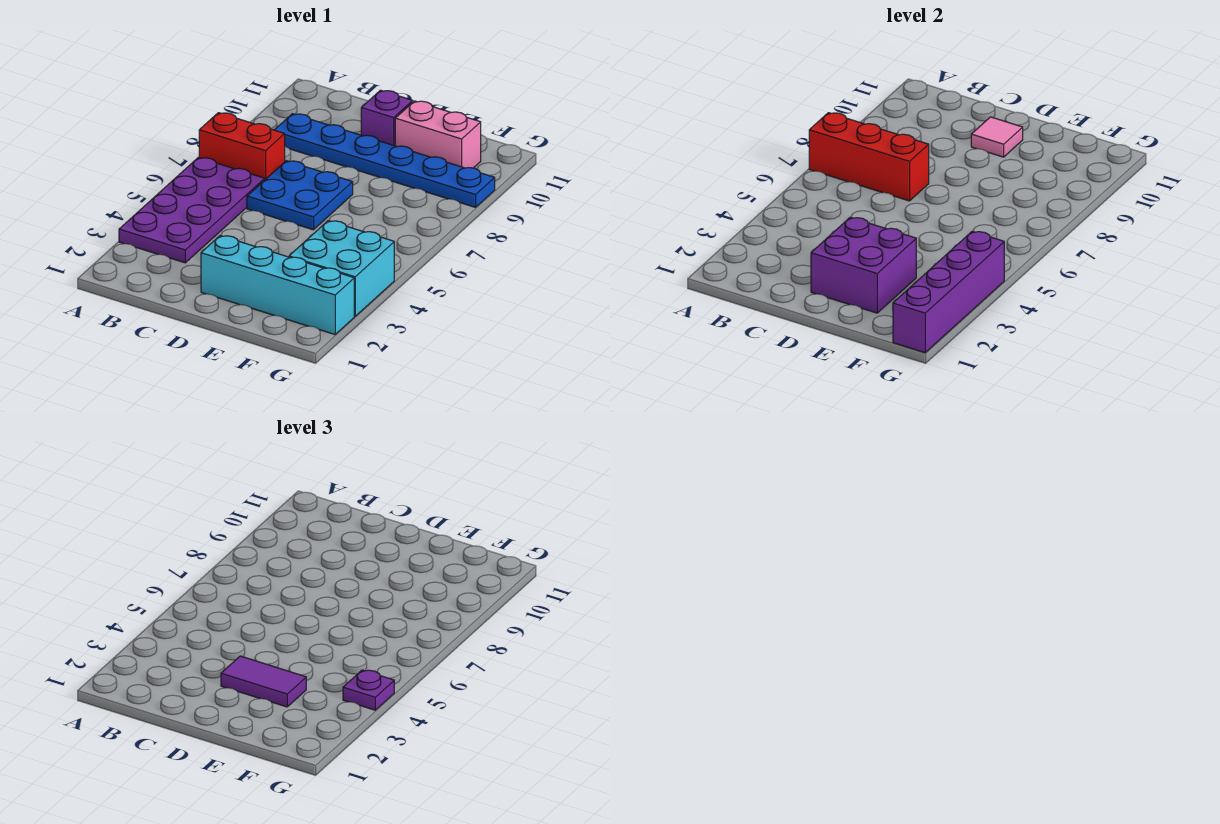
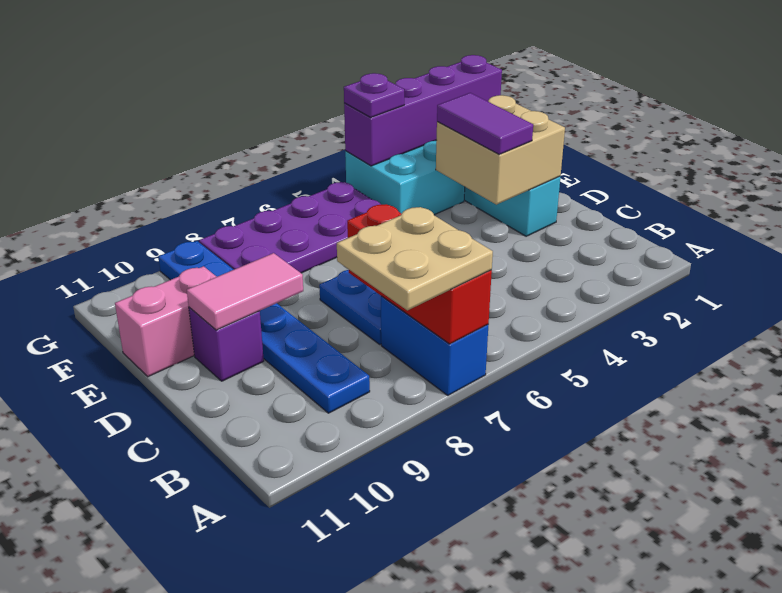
purple plate A3:B6 level 1 -> purple plate F5:G8 level 1
red brick A7:B7 level 1 -> blue brick A7:B7 level 1
none -> tan plate A7:B8 level 3
purple brick D2:E3 level 2 -> tan brick D2:E3 level 2
pink tile D10 level 2 -> pink tile D9:D10 level 2
pink brick E10:F10 level 1 -> pink brick E10:E11 level 1

